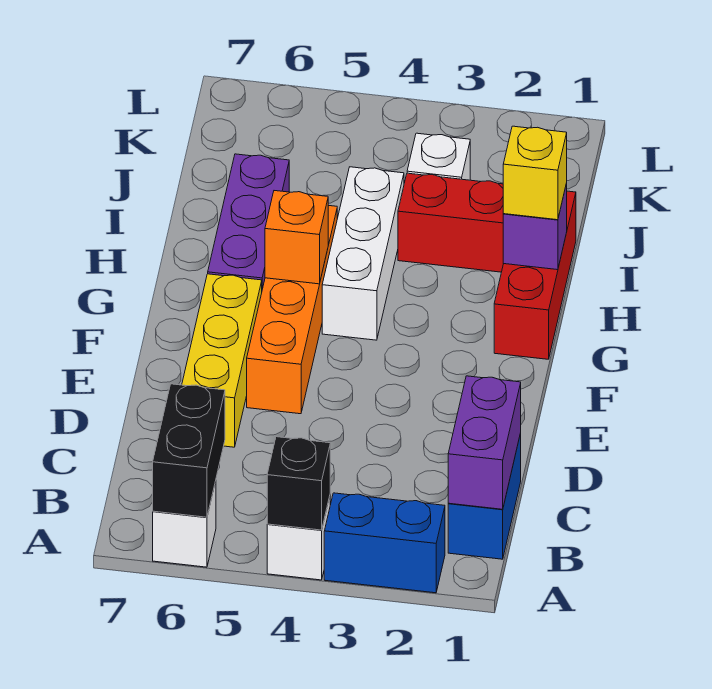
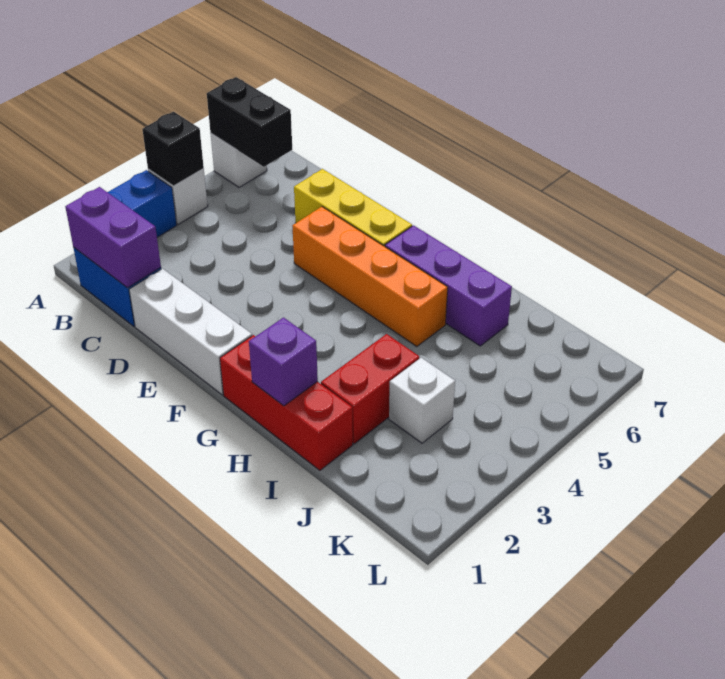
white brick G4:I4 level 1 -> white brick D1:F1 level 1
orange brick G5 level 2 -> none
yellow brick H1 level 3 -> none

